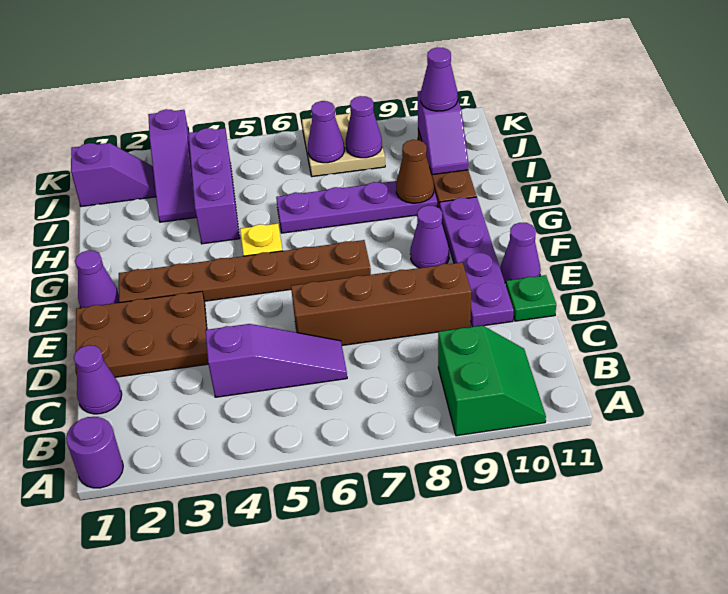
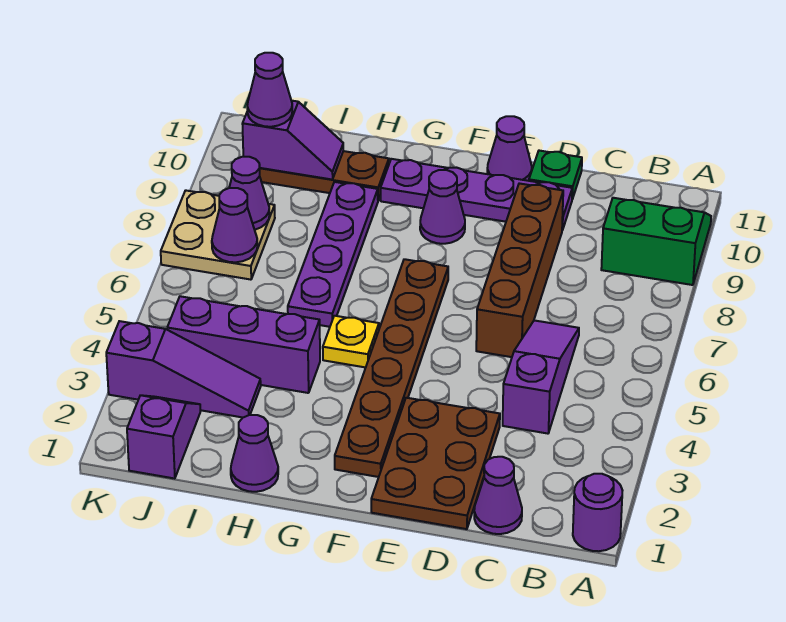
purple cone F1 level 1 -> purple cone H1 level 1
brown cone H9 level 2 -> none

